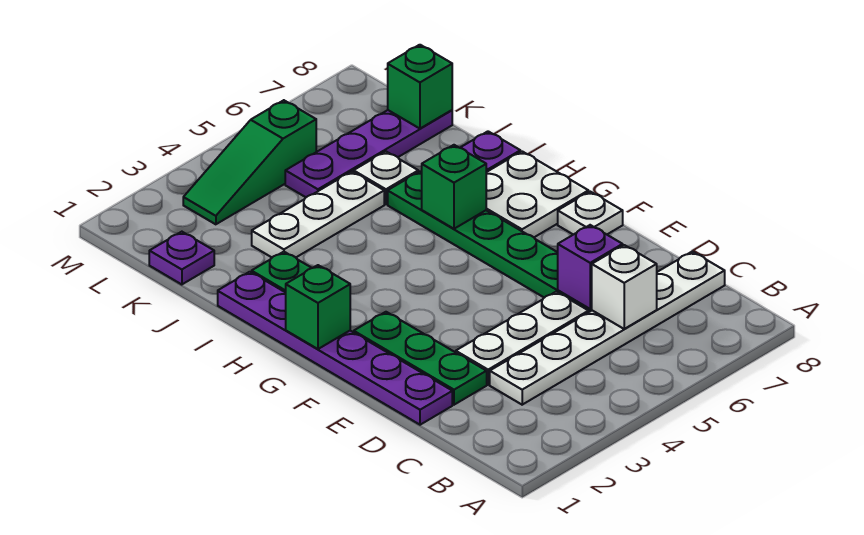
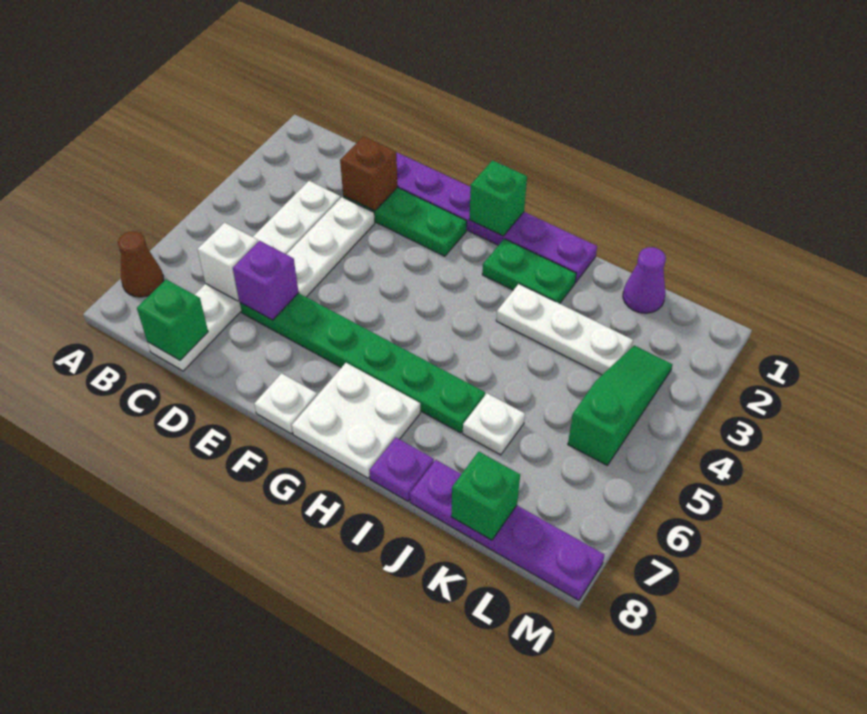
none -> brown cone A7 level 1
none -> brown brick D2 level 2
green brick H6 level 2 -> green brick C8 level 2
white plate J3:J5 level 1 -> white plate I3:K3 level 1
purple plate K1 level 1 -> purple cone K1 level 1
purple plate K5:K8 level 1 -> purple plate J8:M8 level 1

